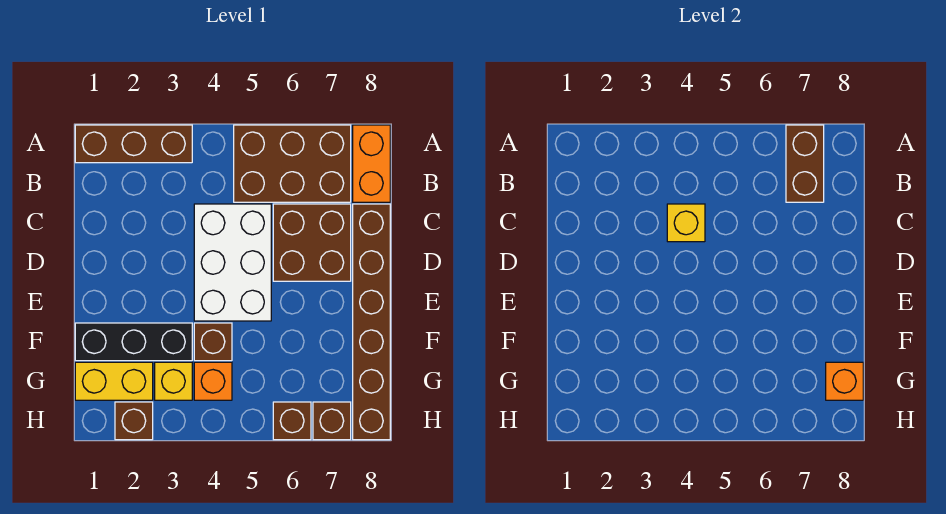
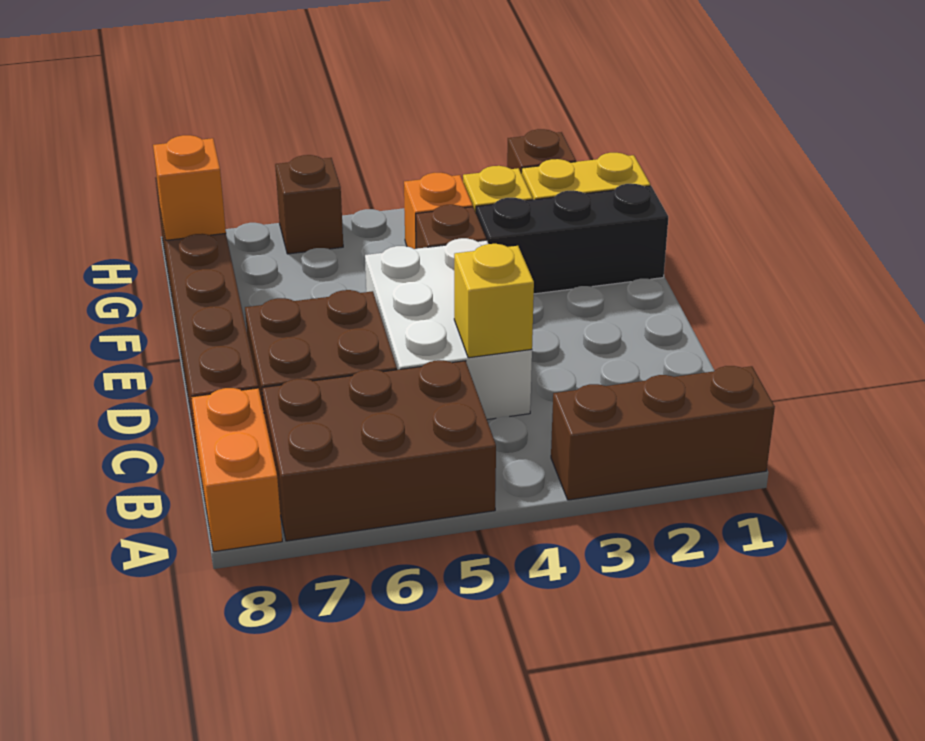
brown brick A7:B7 level 2 -> none
brown brick H7 level 1 -> none

